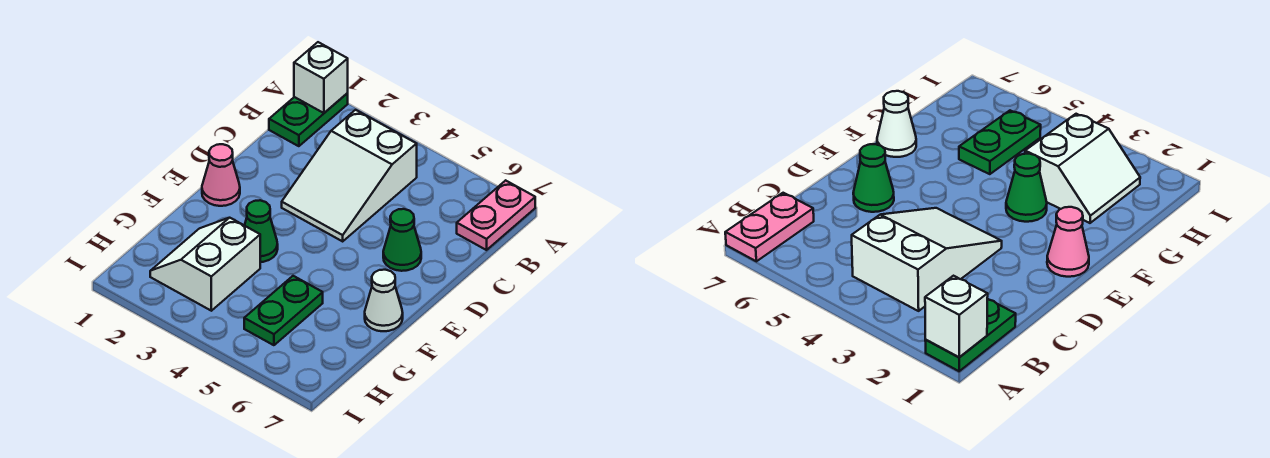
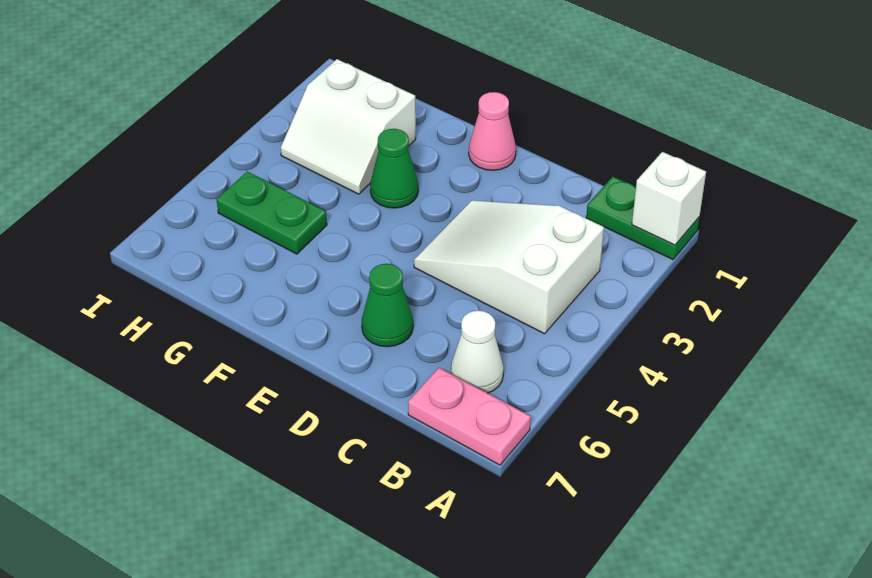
white cone F7 level 1 -> white cone B6 level 1
white slope G2:H3 level 1 top 3 -> white slope G2:H3 level 1 top 2

